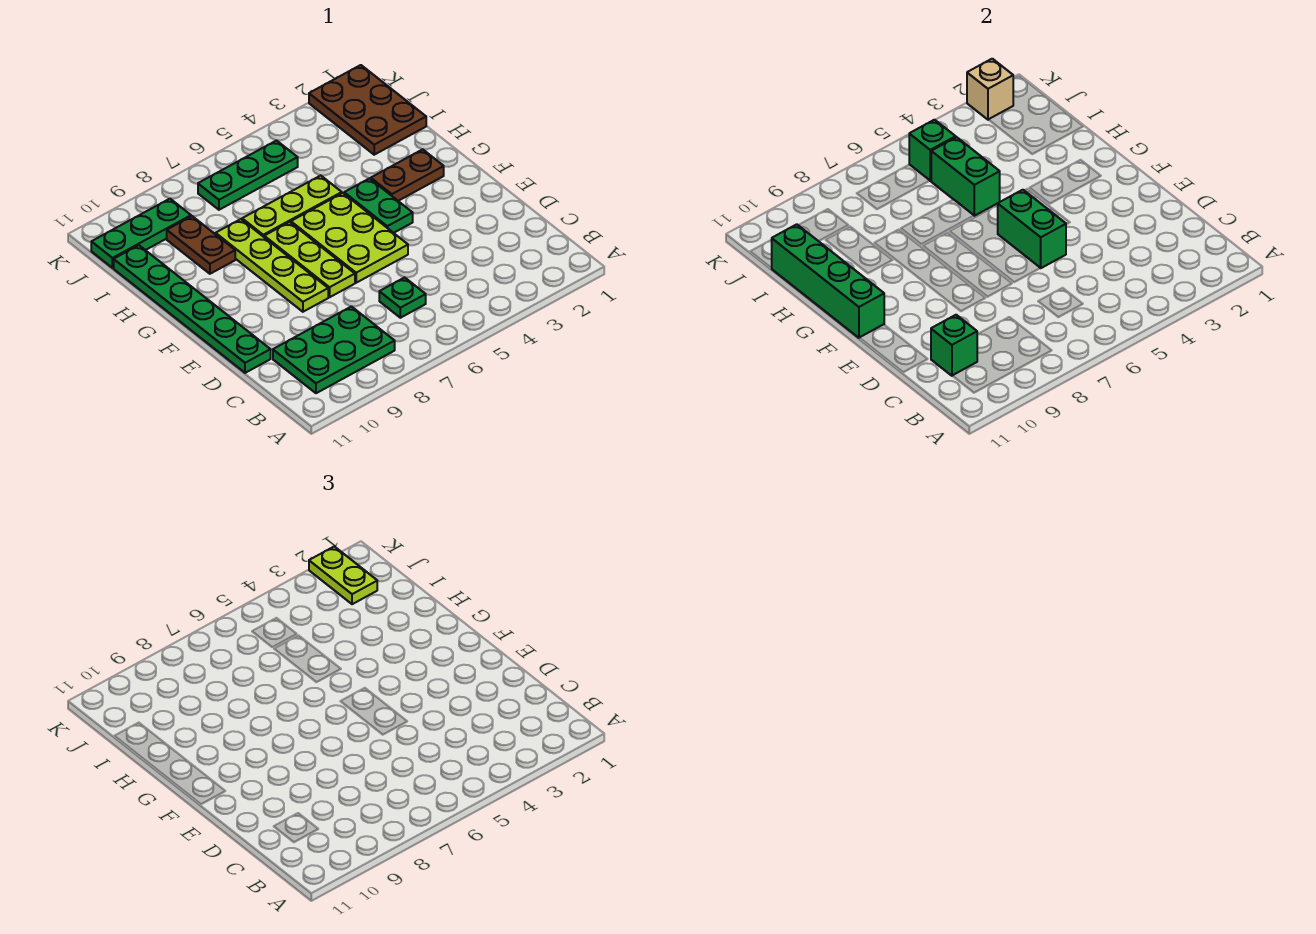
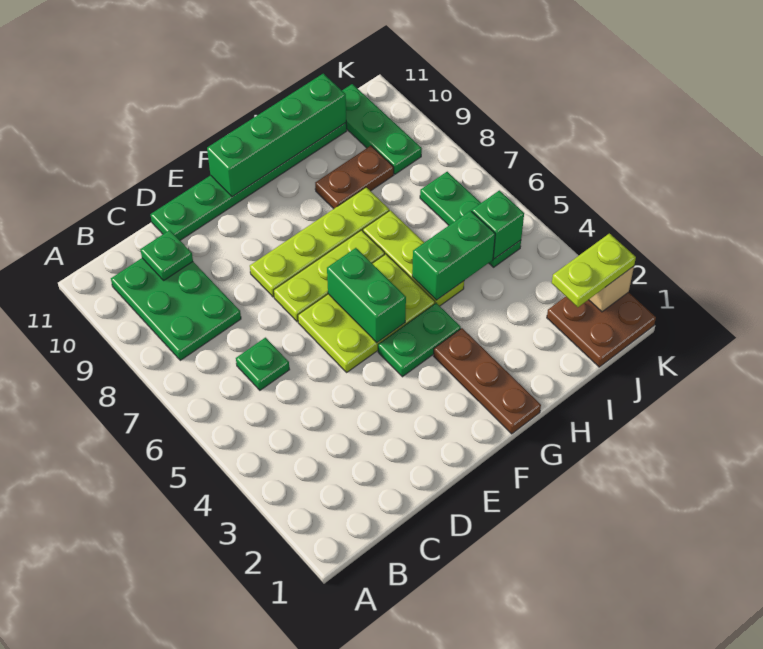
green brick C10 level 2 -> green plate C10 level 2
green brick E5:F5 level 2 -> green brick F5:F6 level 2
brown plate G2:G3 level 1 -> brown plate G1:G3 level 1
brown plate I1:K2 level 1 -> brown plate J1:K2 level 1

